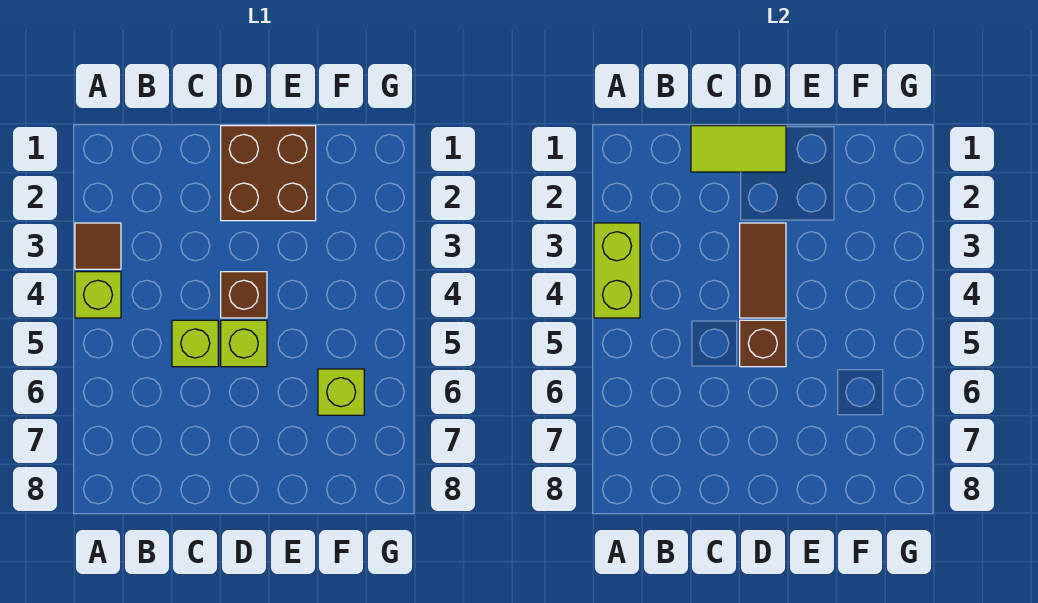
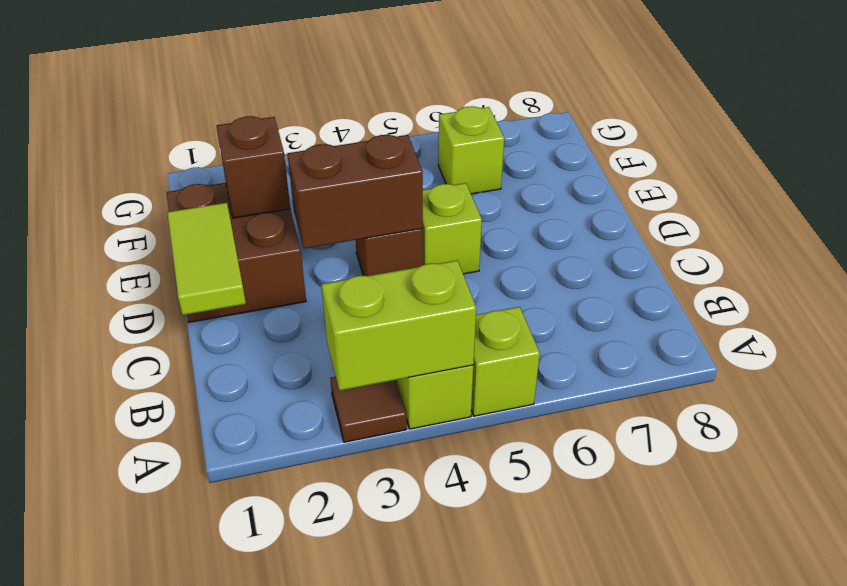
lime brick C5 level 1 -> lime brick A5 level 1
brown tile D3:D4 level 2 -> brown brick D3:D4 level 2
brown brick D5 level 2 -> brown brick E2 level 2

